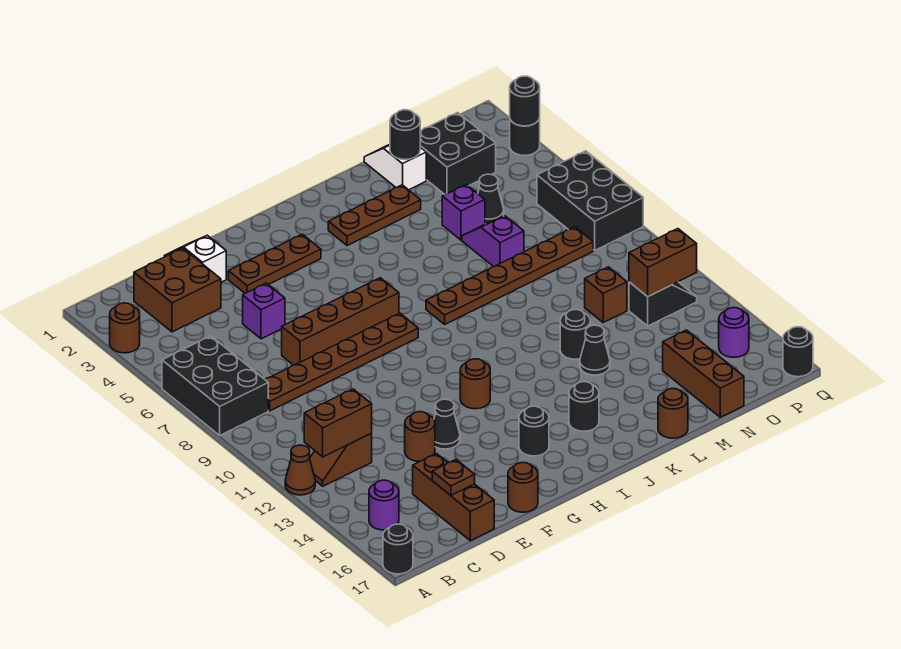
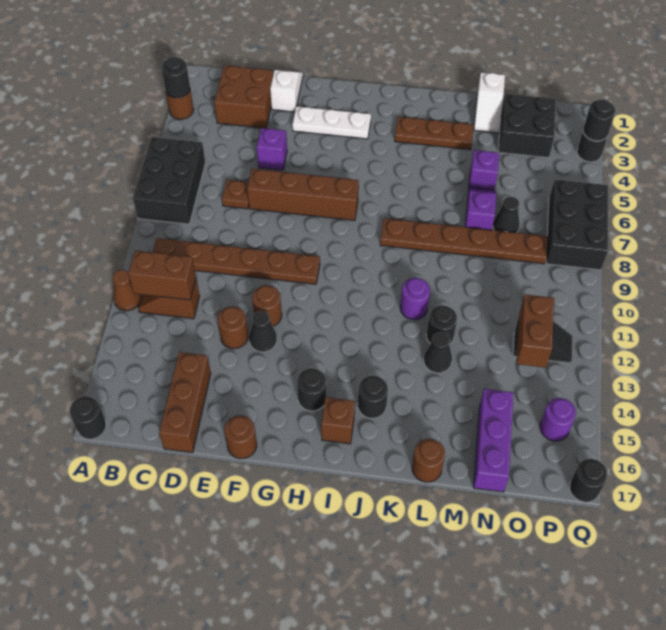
purple round brick B15 level 1 -> purple round brick K11 level 1
brown plate C8:H8 level 1 -> brown plate B10:G10 level 1
brown plate D16 level 2 -> brown plate D7 level 1
brown plate F3:H3 level 1 -> white plate F3:H3 level 1
brown round brick H12 level 1 -> brown round brick F12 level 1
white slope M1:M2 level 1 top 2 -> white slope M1:M2 level 1 top 1
black round brick M2 level 2 -> black round brick A3 level 2
black cone N5 level 1 -> black cone N7 level 1
brown brick N11 level 1 -> brown brick I16 level 1
brown brick N15:N17 level 1 -> purple brick N15:N17 level 1
brown brick O12:P12 level 2 -> brown brick O12:O13 level 2

